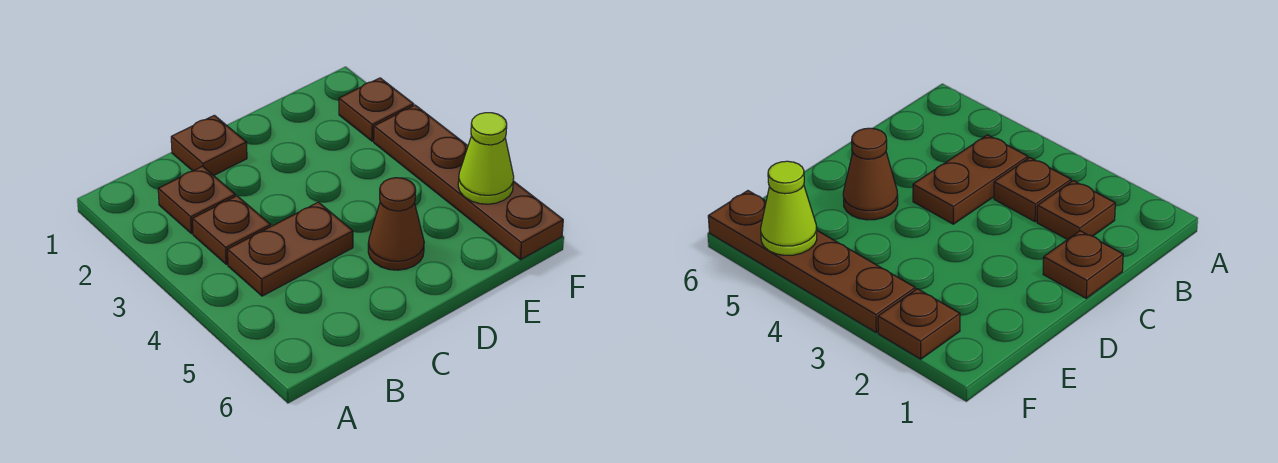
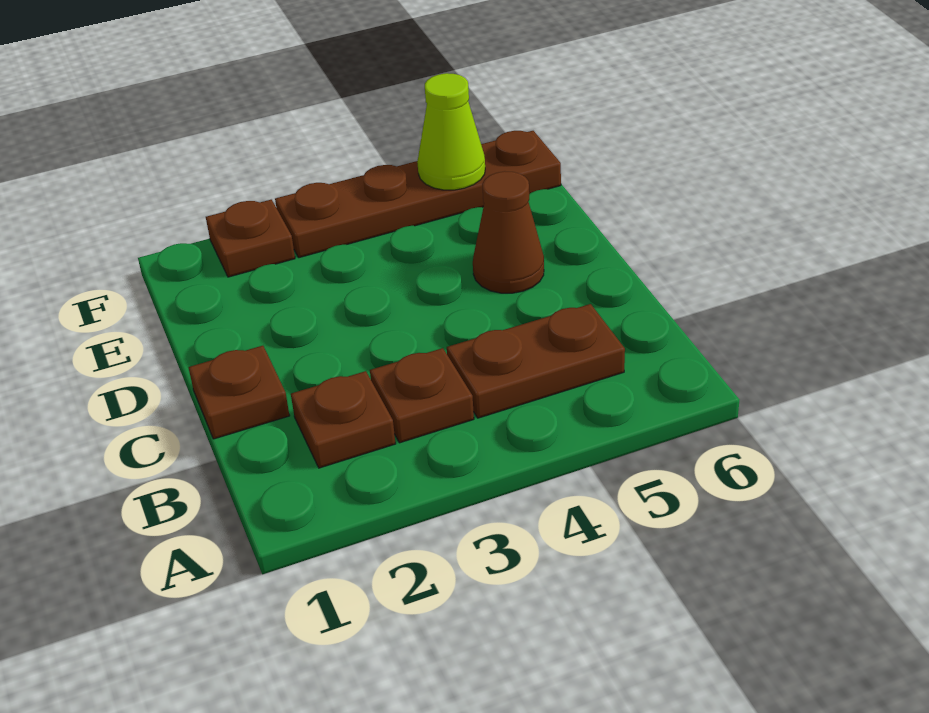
brown plate B4:C4 level 1 -> brown plate B4:B5 level 1

